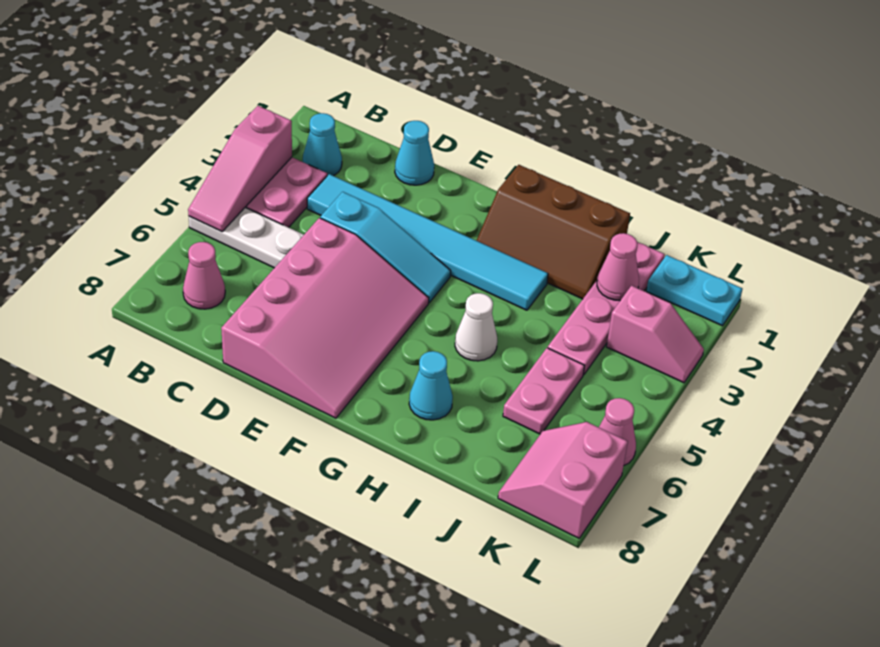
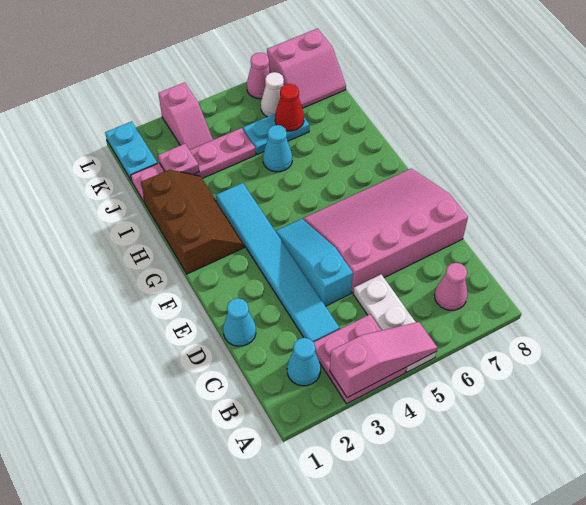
white cone H5 level 1 -> white cone K6 level 1
cyan cone H7 level 1 -> cyan cone I5 level 1
pink cone J2 level 2 -> pink plate J2 level 2
pink plate J5:J6 level 1 -> cyan plate J5:J6 level 1
none -> red cone J6 level 2
pink slope K3:L3 level 1 top K -> pink slope K3:L3 level 1 top L

